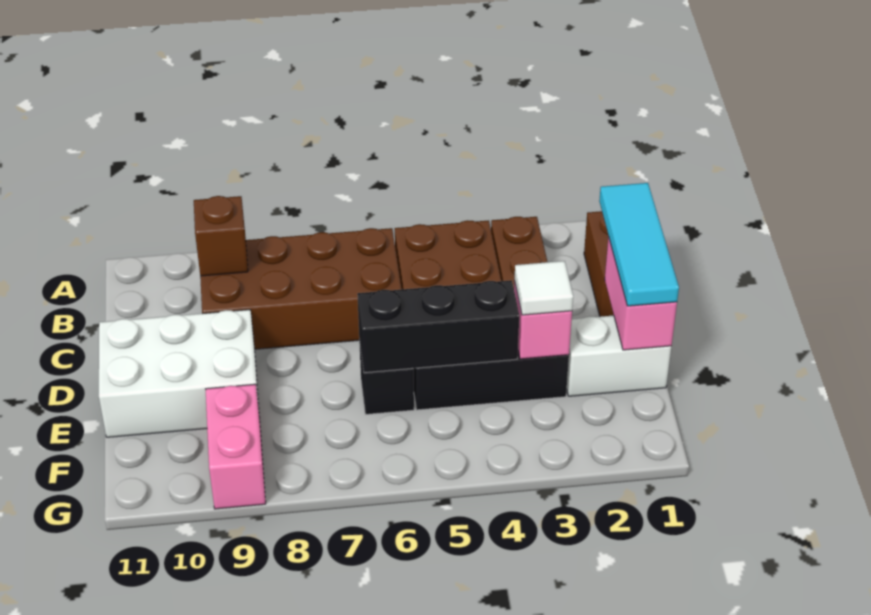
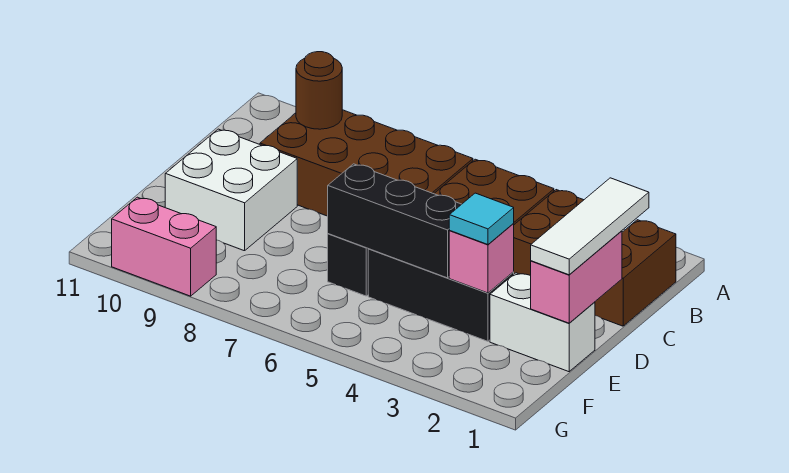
brown brick B9 level 2 -> brown round brick B9 level 2
cyan tile C1:E1 level 3 -> white tile C1:E1 level 3
white brick D9:E11 level 1 -> white brick D9:E10 level 1
white tile E3 level 3 -> cyan tile E3 level 3
pink brick F9:G9 level 1 -> pink brick G9:G10 level 1

